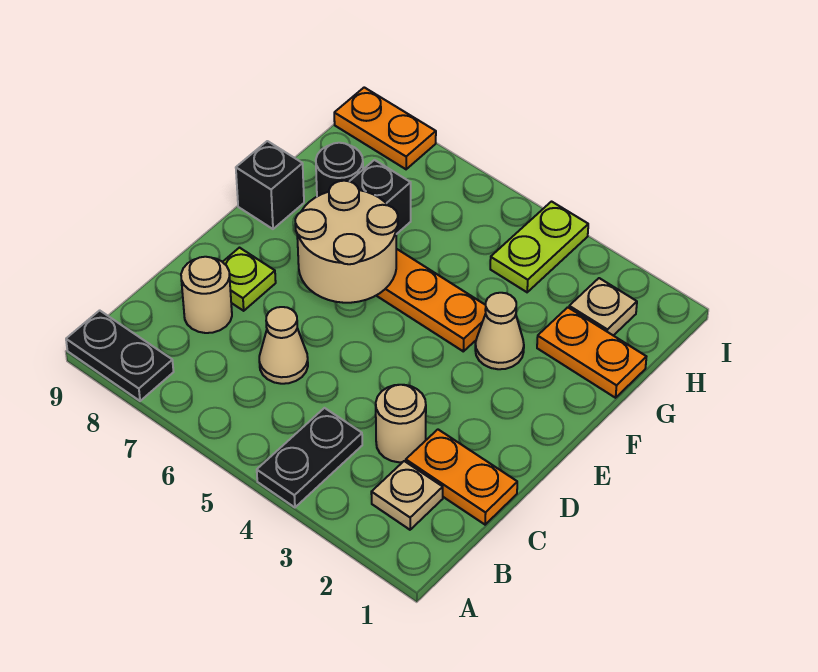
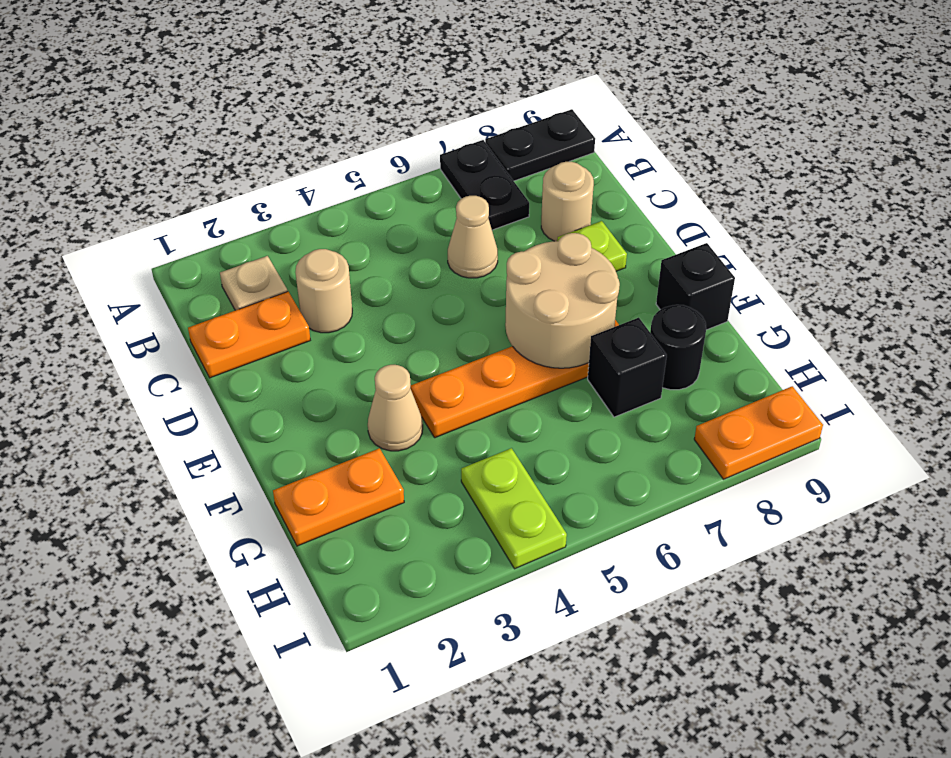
black plate A4:B4 level 1 -> black plate A7:B7 level 1
tan plate H2 level 1 -> none

